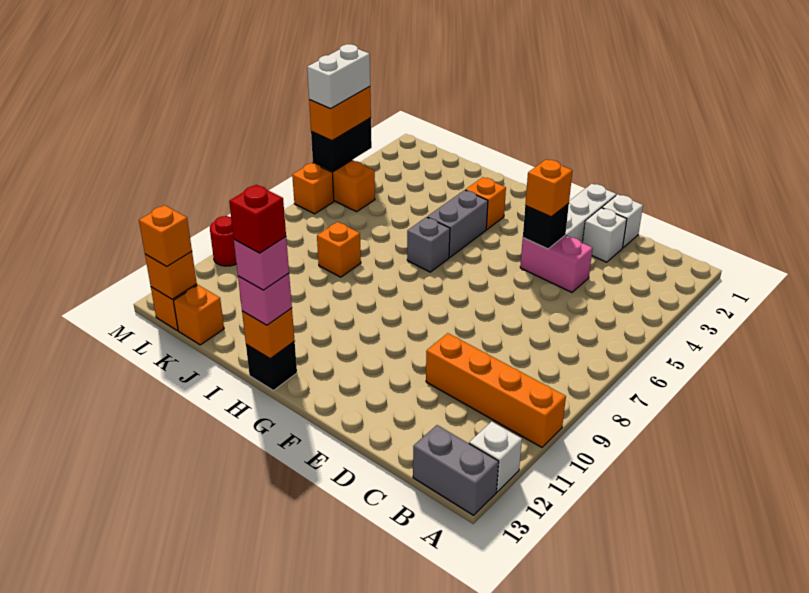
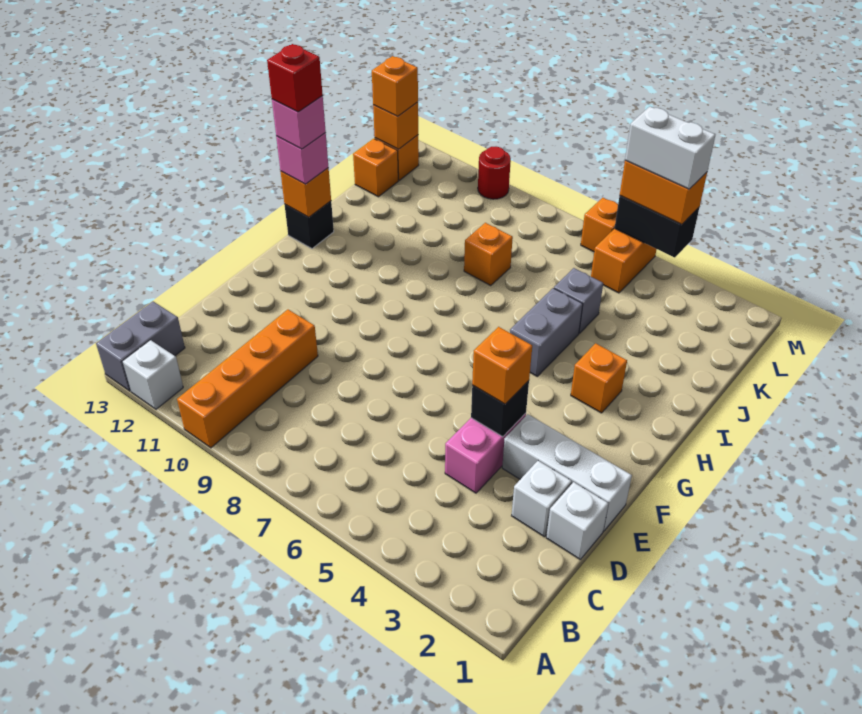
grey brick H4:H5 level 1 -> grey brick H5:I5 level 1
grey brick H6 level 1 -> grey brick J5 level 1

